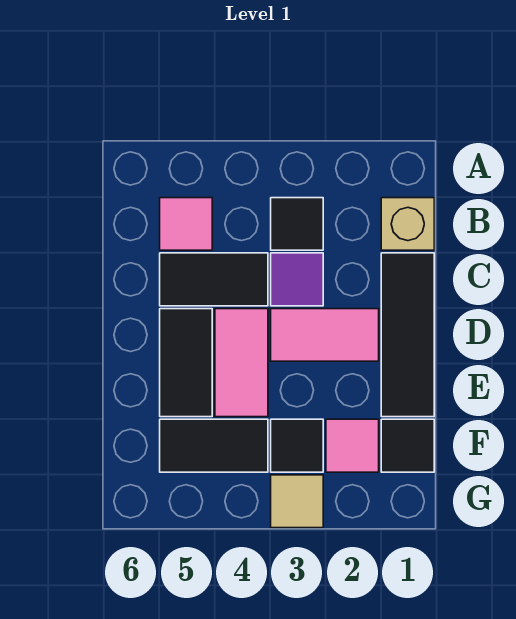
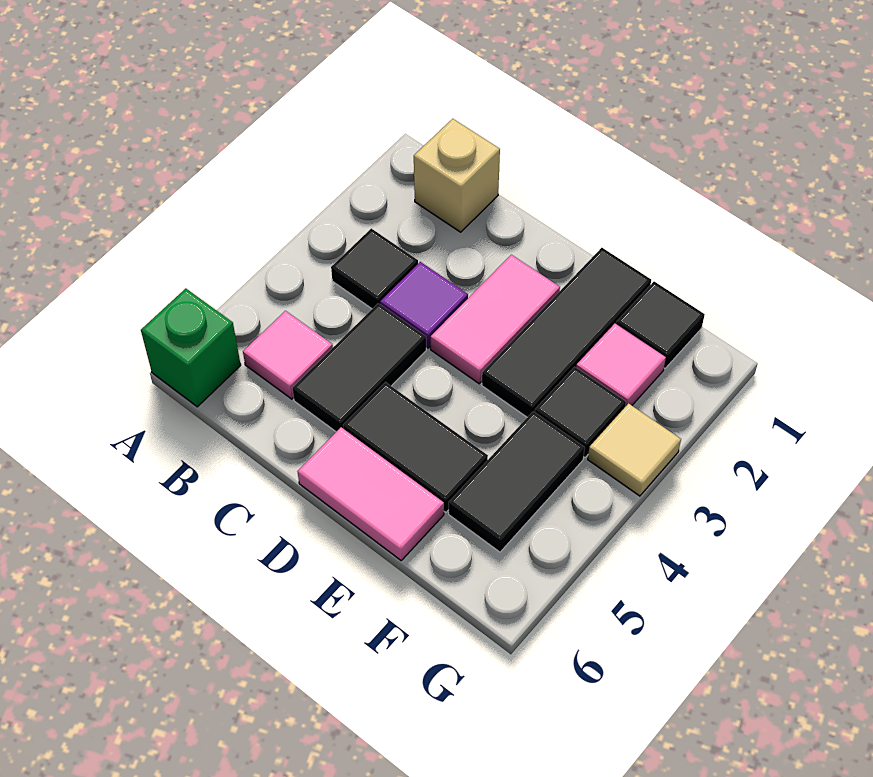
none -> green brick A6 level 1
black tile C1:E1 level 1 -> black tile E1:E3 level 1
pink tile D4:E4 level 1 -> pink tile D6:E6 level 1

